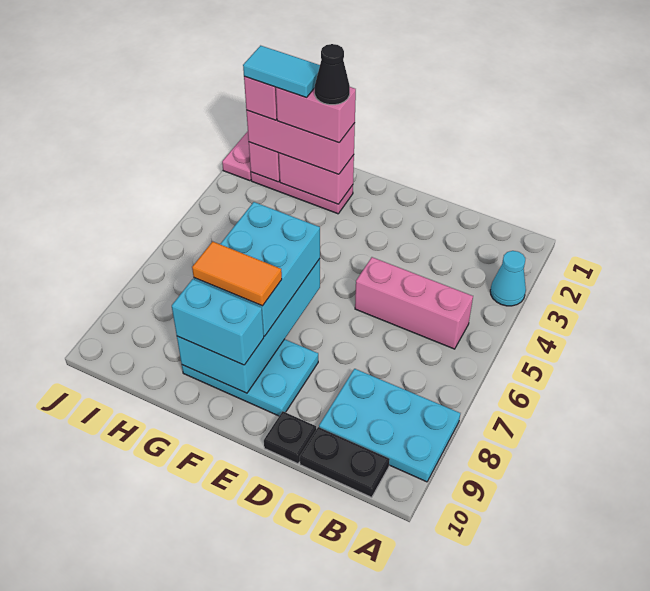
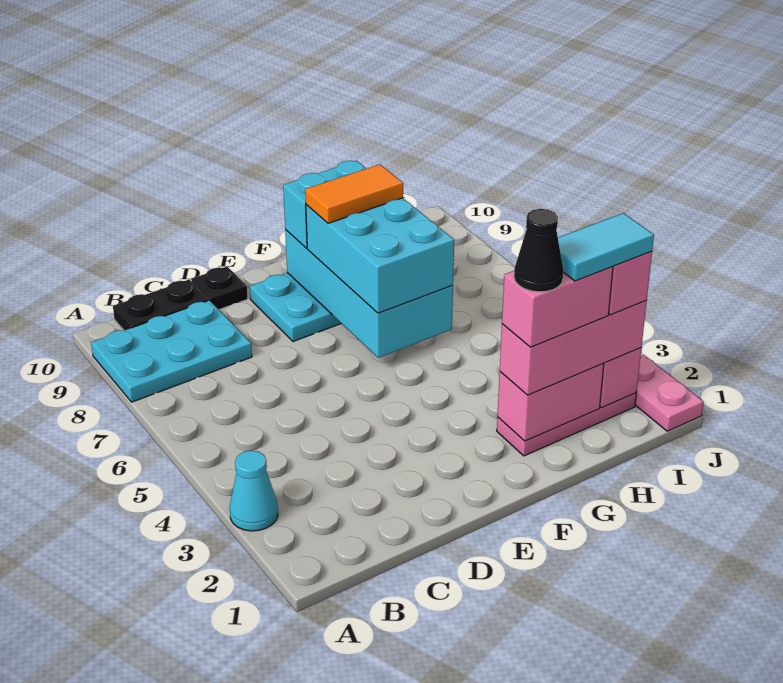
pink brick B5:D5 level 1 -> none

